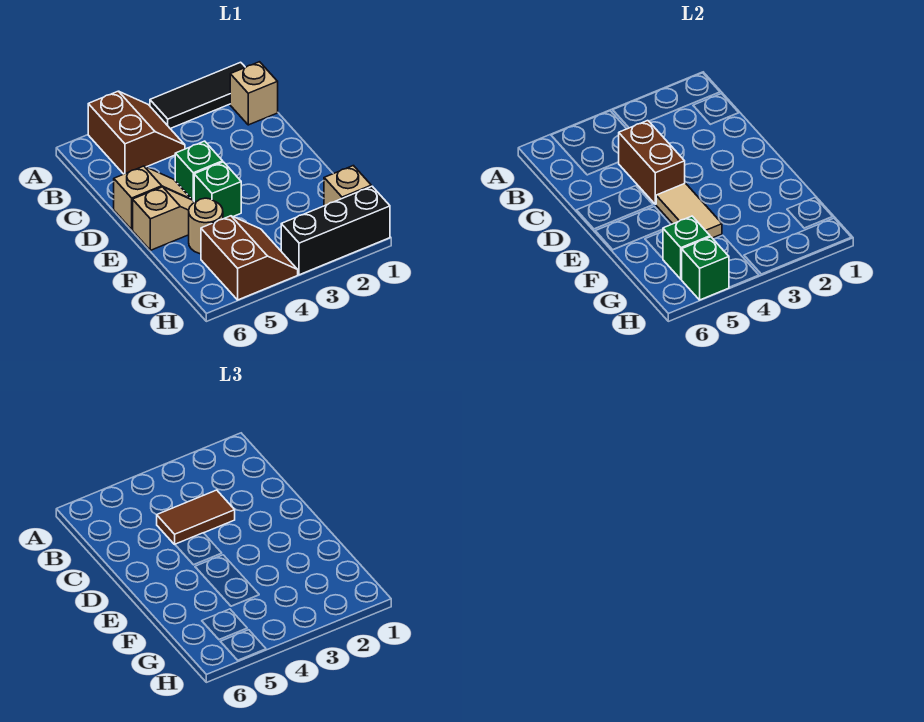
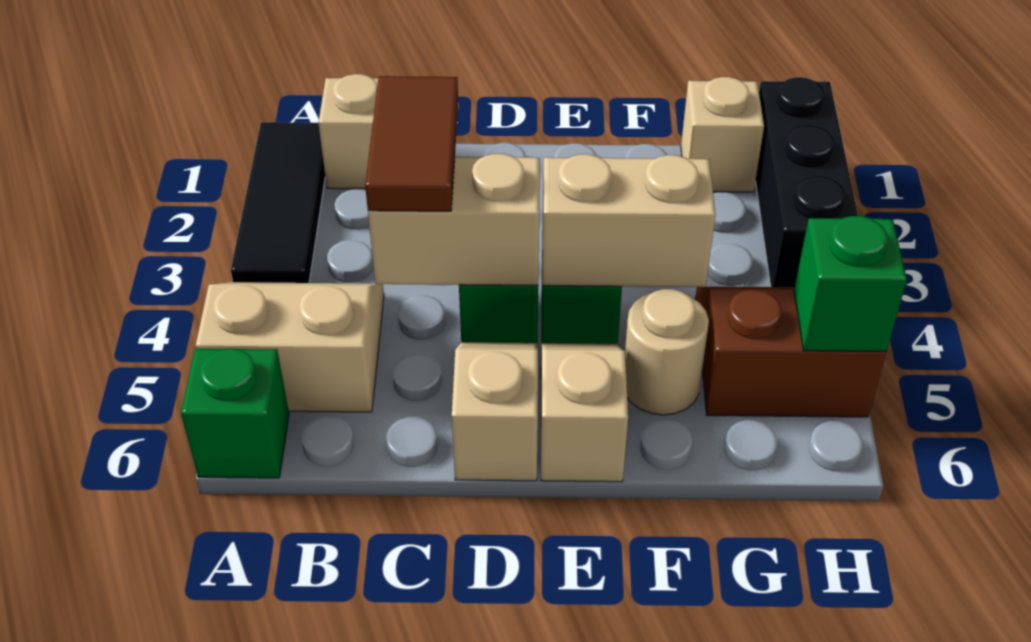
brown slope A4:B5 level 1 top 5 -> tan slope A4:B5 level 1 top 5
brown brick C4:D4 level 2 -> tan brick C4:D4 level 2
tan tile E4:F4 level 2 -> tan brick E4:F4 level 2
green brick G5 level 2 -> green brick A6 level 1

